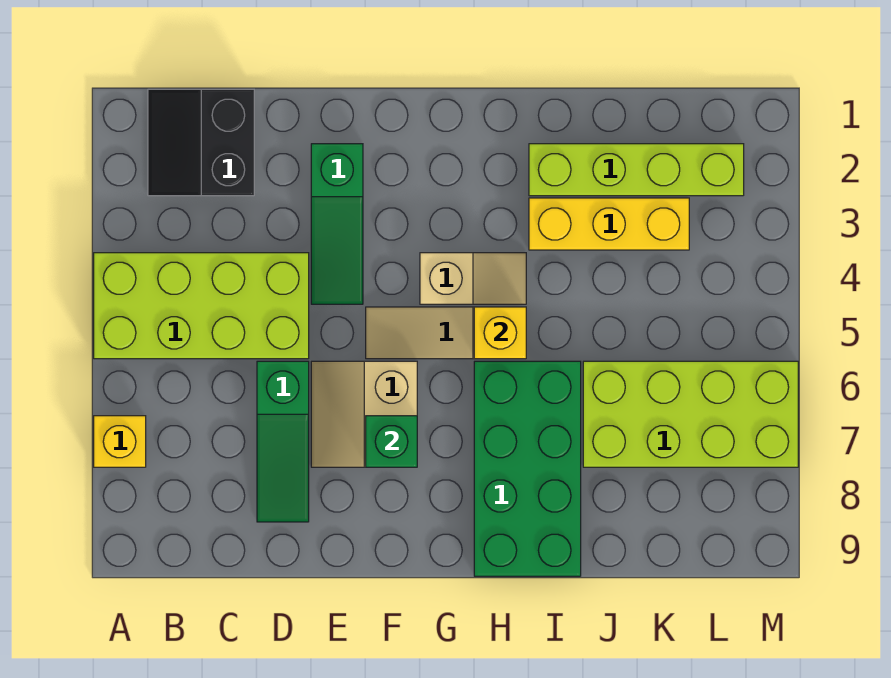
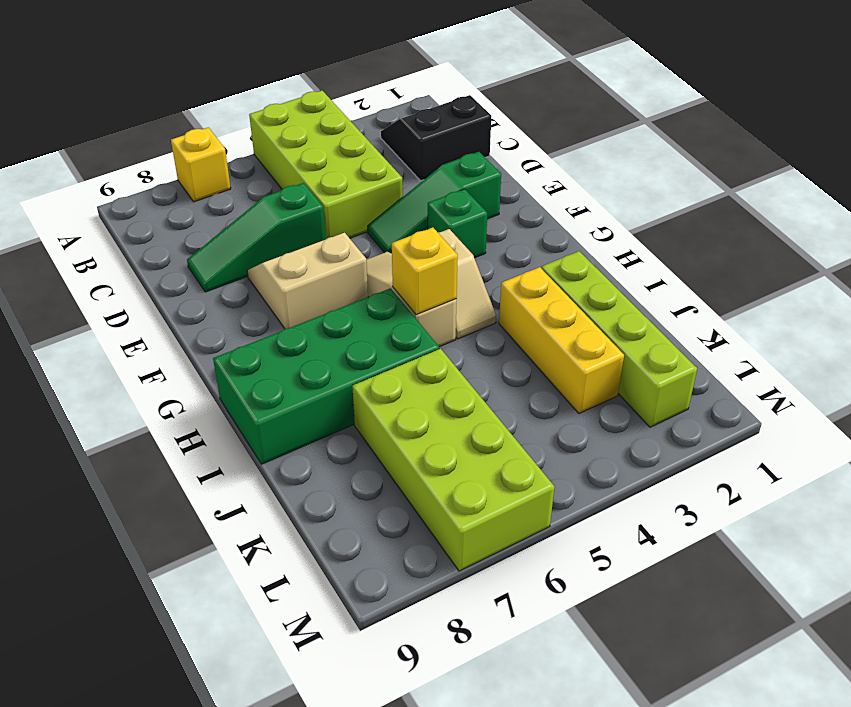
green brick F7 level 2 -> green brick F3 level 1

